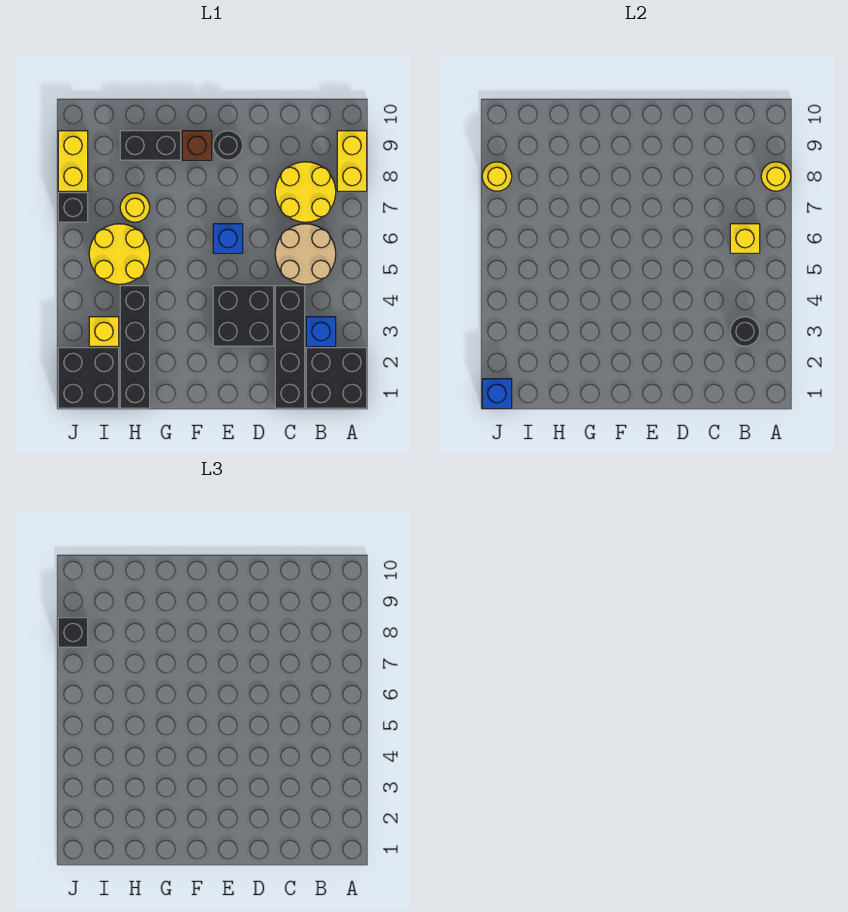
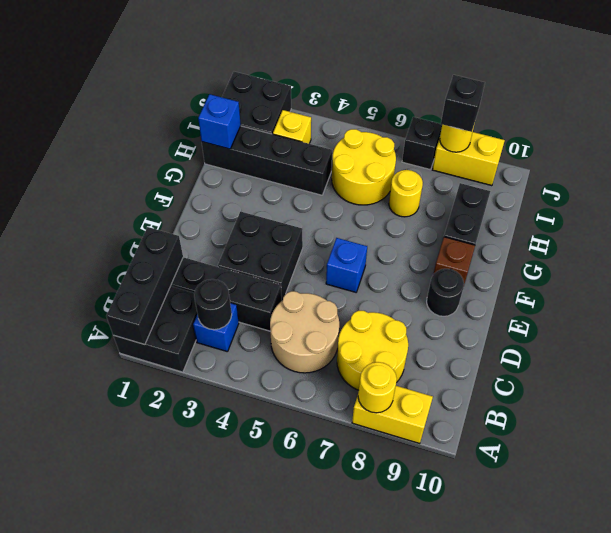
none -> black brick A1:C1 level 2
yellow brick B6 level 2 -> none
blue brick J1 level 2 -> blue brick H1 level 2

